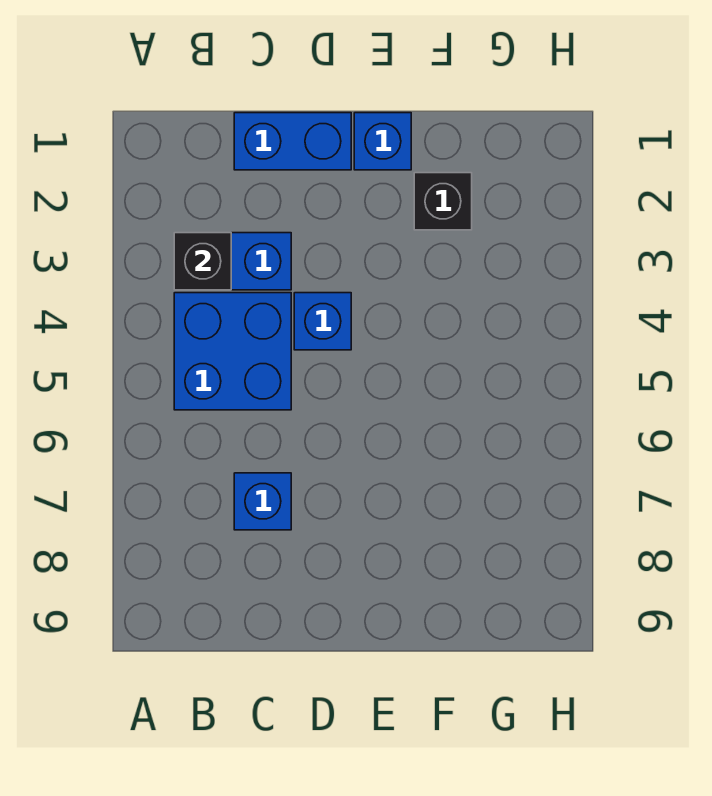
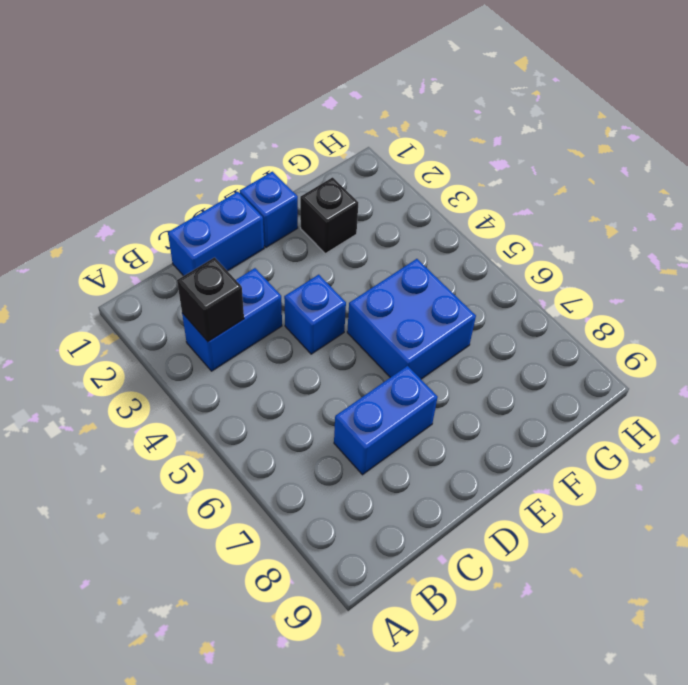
blue brick B4:C5 level 1 -> blue brick E5:F6 level 1
blue brick C7 level 1 -> blue brick C7:D7 level 1

